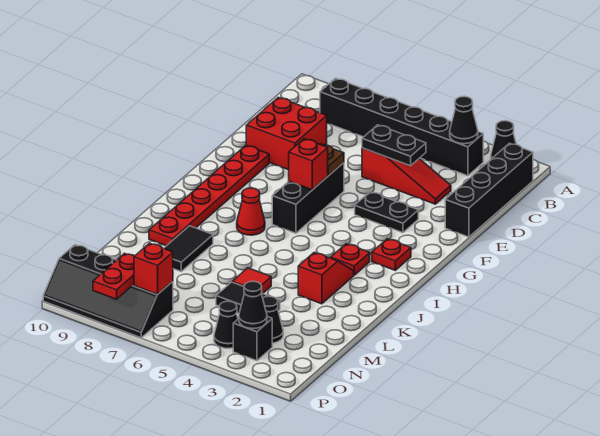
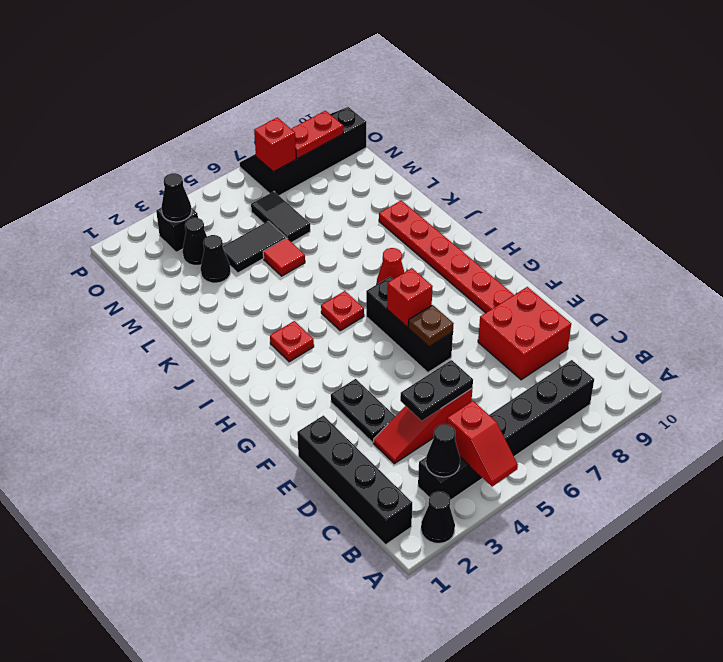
black plate F3:F4 level 1 -> black plate E3:F3 level 1
red plate H2 level 1 -> red plate I5 level 1
red slope J3:K3 level 1 top K -> red slope A4:B4 level 2 top B
black tile K8:L8 level 1 -> black tile M6:N6 level 1
black cone O4 level 1 -> black cone M3 level 1
red plate O8:P8 level 2 -> red plate O8:O9 level 2

